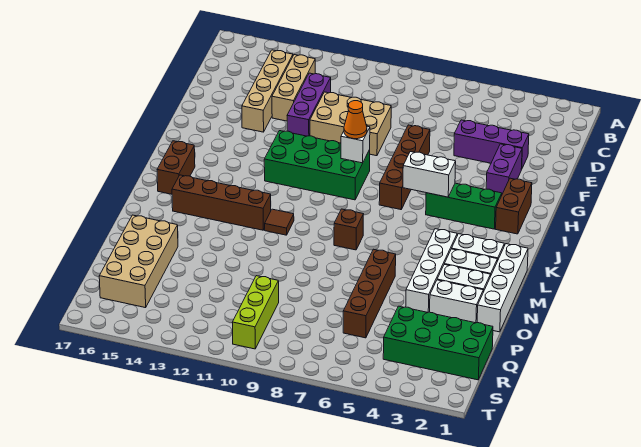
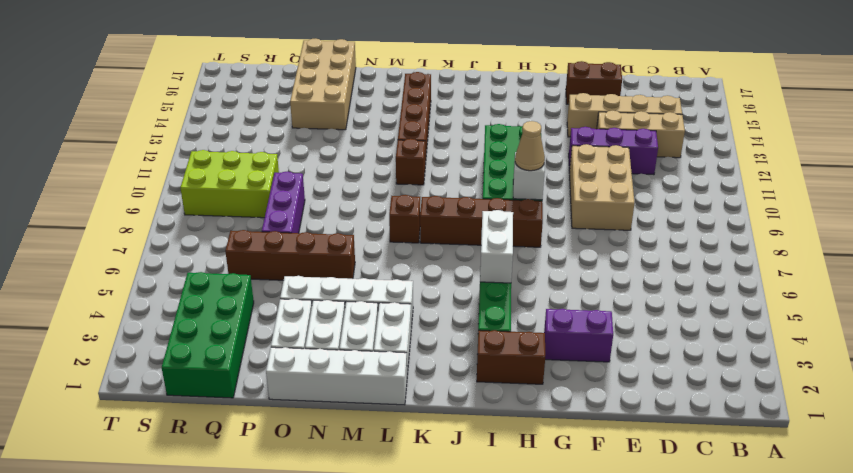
purple brick E3:E5 level 1 -> purple brick P7:P9 level 1
brown brick F7:I7 level 1 -> brown brick H8:K8 level 1
orange cone H9 level 3 -> tan cone H9 level 3
brown brick J16:K16 level 1 -> brown brick E16:F16 level 1
brown tile L11 level 1 -> brown brick L11 level 1
tan brick O15:R16 level 1 -> tan brick O14:P17 level 1
lime brick Q10:S10 level 1 -> lime brick Q9:S10 level 1

